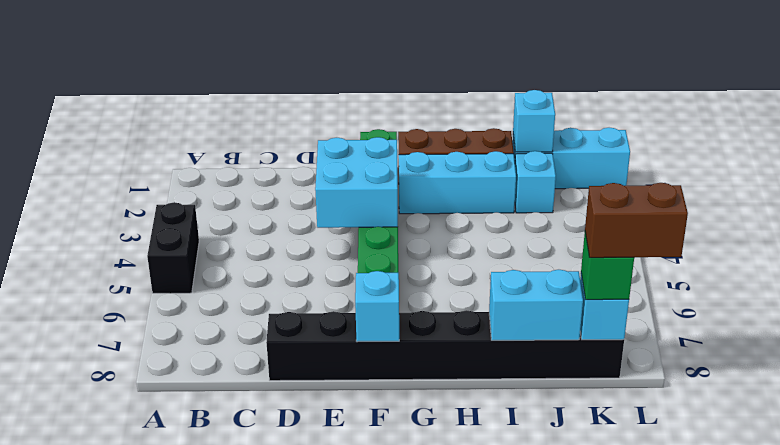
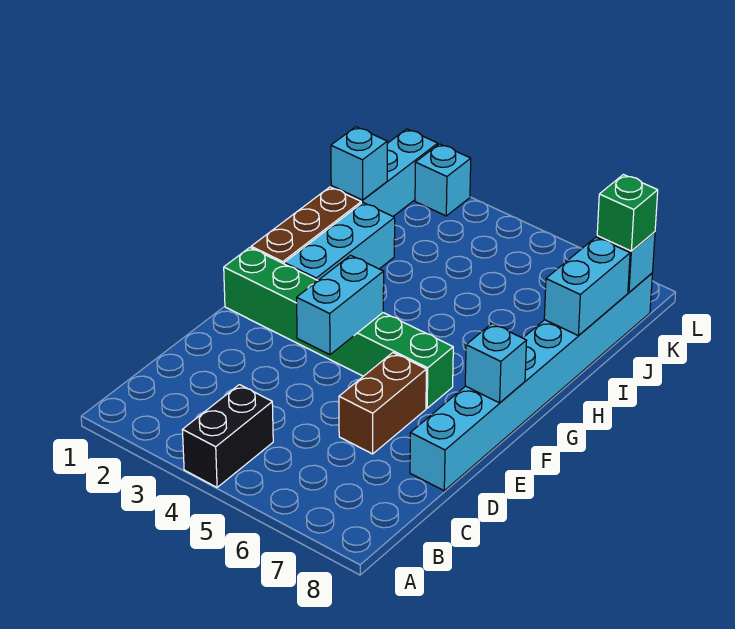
black brick A4:A5 level 1 -> black brick A4:B4 level 1
black brick D8:K8 level 1 -> cyan brick D8:K8 level 1
cyan brick E3:F4 level 2 -> cyan brick E4:F4 level 2
cyan brick J2 level 1 -> cyan brick L2 level 1
brown brick K8:L8 level 4 -> brown brick D6:E6 level 1

